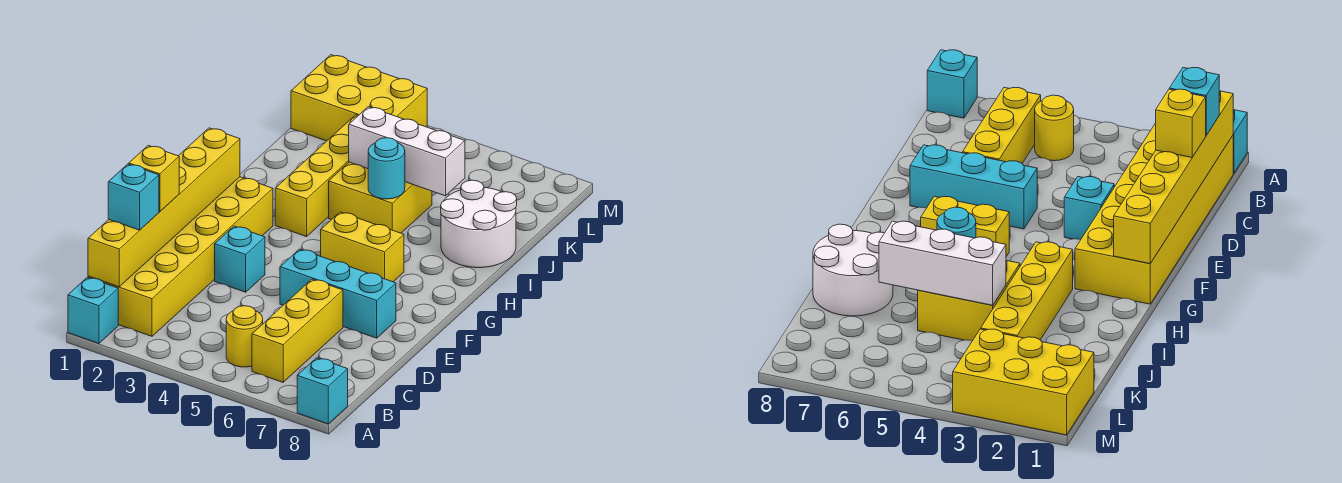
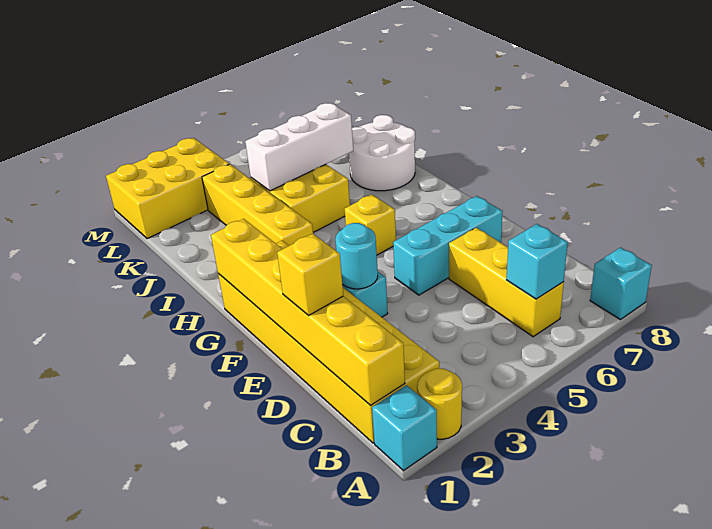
yellow round brick B5 level 1 -> yellow round brick A2 level 1
cyan brick C1 level 3 -> cyan brick B6 level 2
yellow brick G5:G6 level 1 -> yellow brick G5 level 1
cyan round brick I5 level 2 -> cyan round brick E3 level 2

